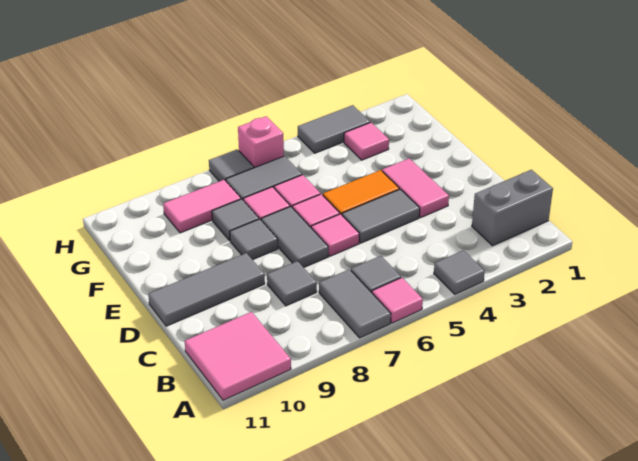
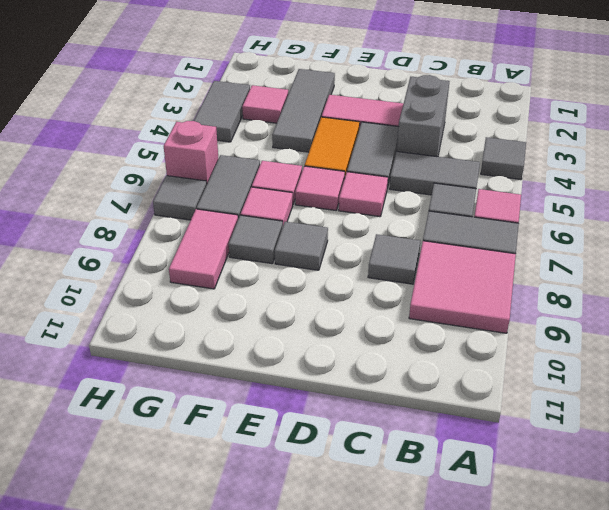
pink tile A10:B11 level 1 -> pink tile A8:B9 level 1
grey brick B1:B2 level 1 -> grey brick C3:C4 level 1
grey tile D7:E7 level 1 -> grey tile B5:C5 level 1
grey tile D9:D11 level 1 -> grey tile F2:F4 level 1

